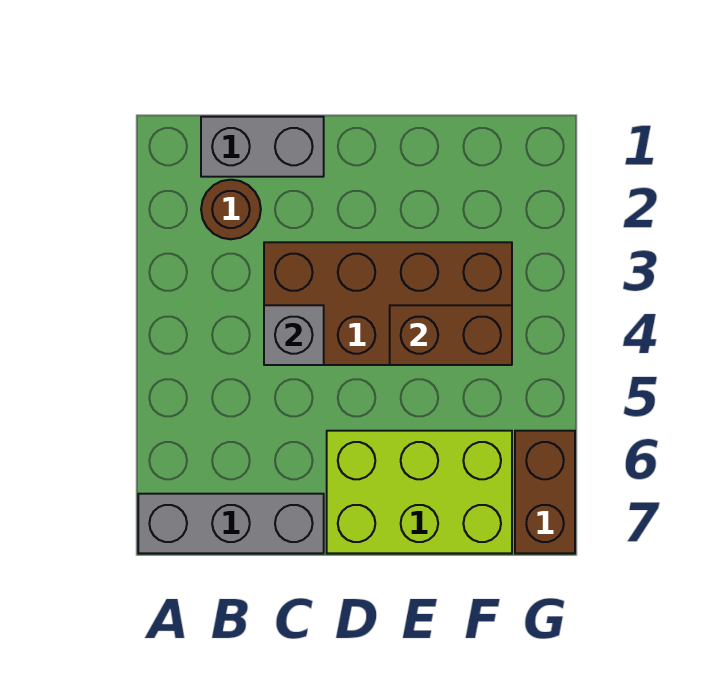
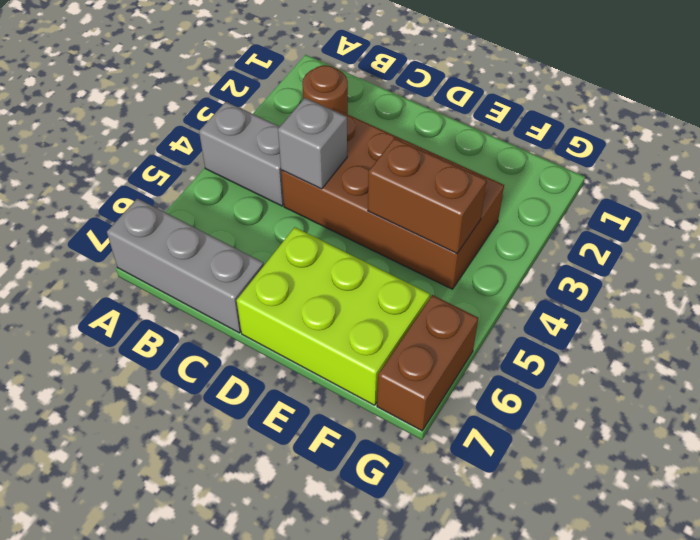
grey brick B1:C1 level 1 -> grey brick A4:B4 level 1

